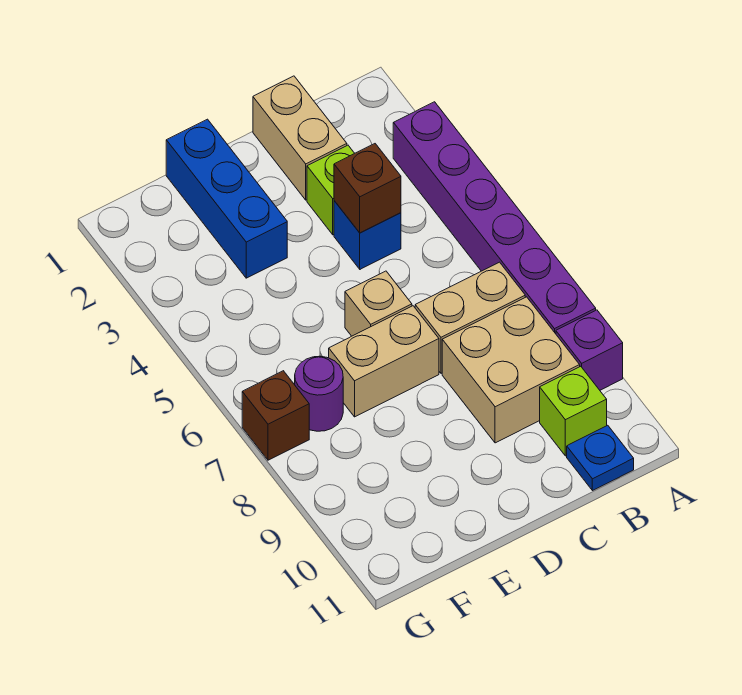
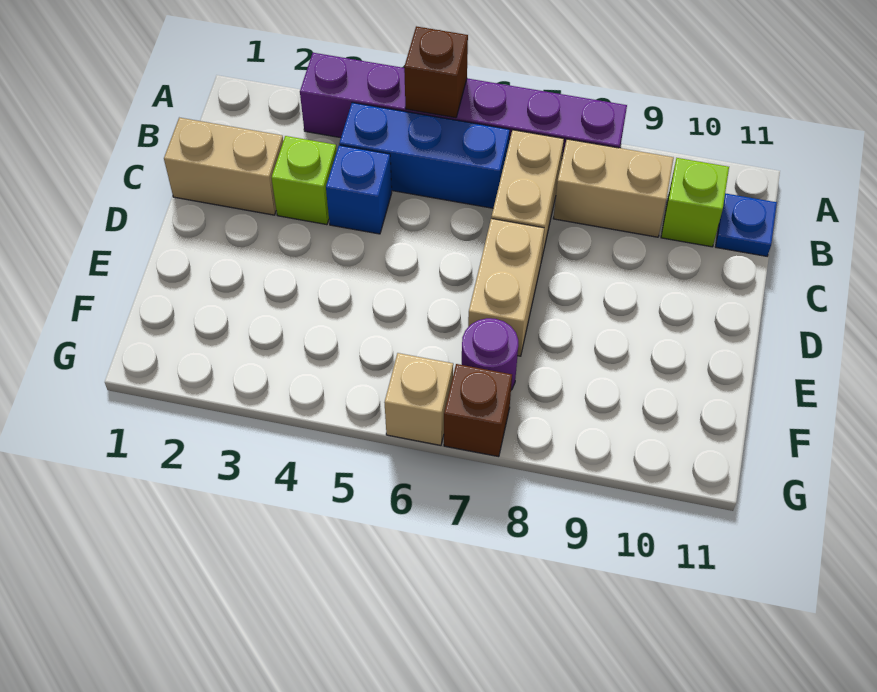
purple brick A9 level 1 -> none
tan brick B8:C9 level 1 -> tan brick B8:B9 level 1
brown brick C4 level 2 -> brown brick A5 level 2
tan brick D6 level 1 -> tan brick G6 level 1
blue brick E1:E3 level 1 -> blue brick B4:B6 level 1

